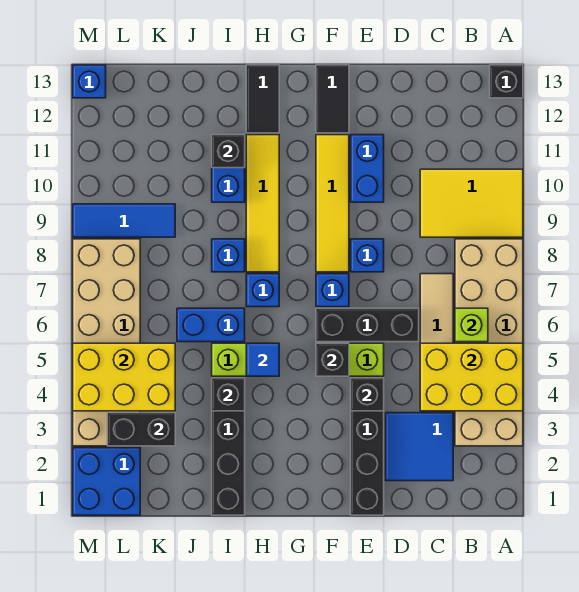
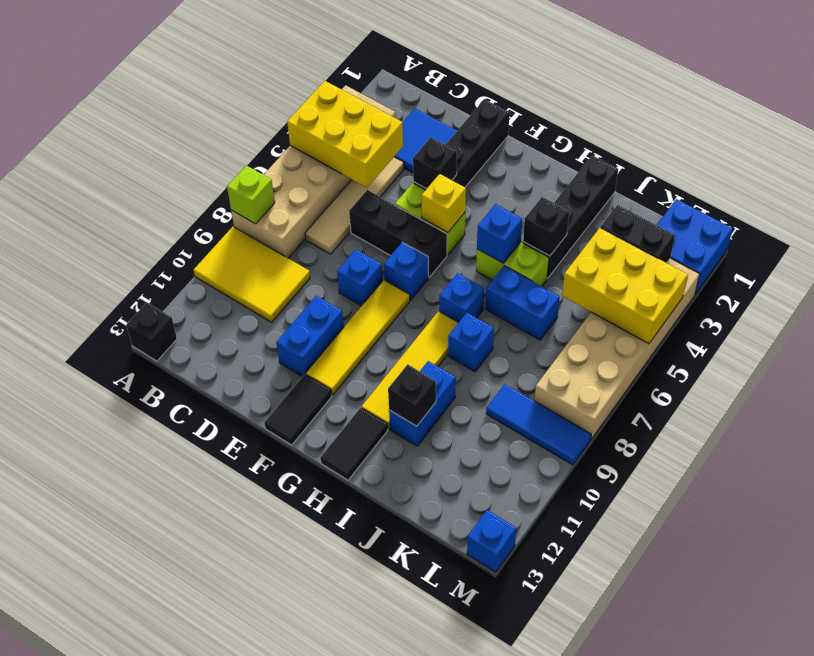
lime brick B6 level 2 -> lime brick A8 level 2
black brick F5 level 2 -> yellow brick F5 level 2
blue tile H5 level 2 -> blue brick H5 level 2

